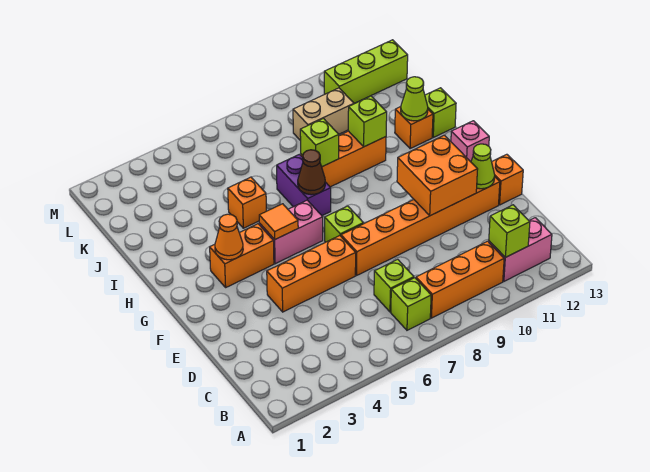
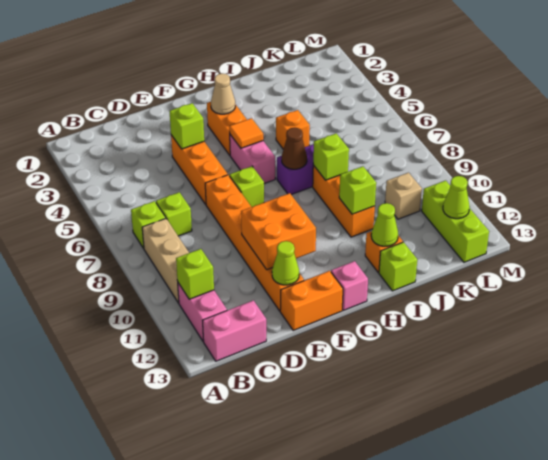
orange brick B8:B10 level 1 -> tan brick B8:B10 level 1
none -> pink brick B13:C13 level 1
none -> lime brick E4 level 2
orange brick E13 level 1 -> orange brick E13:F13 level 1
orange cone G3 level 2 -> tan cone G3 level 2
tan brick K9:K10 level 1 -> tan brick K10 level 1
none -> lime cone L12 level 2

